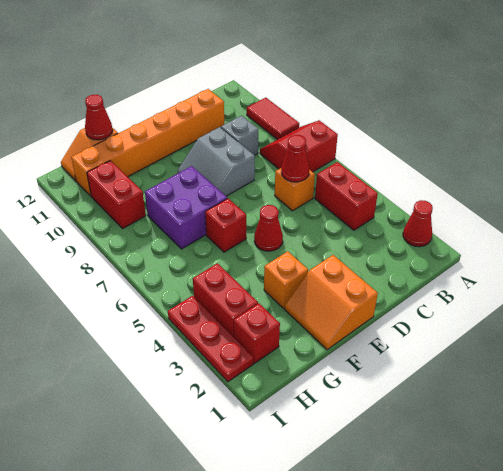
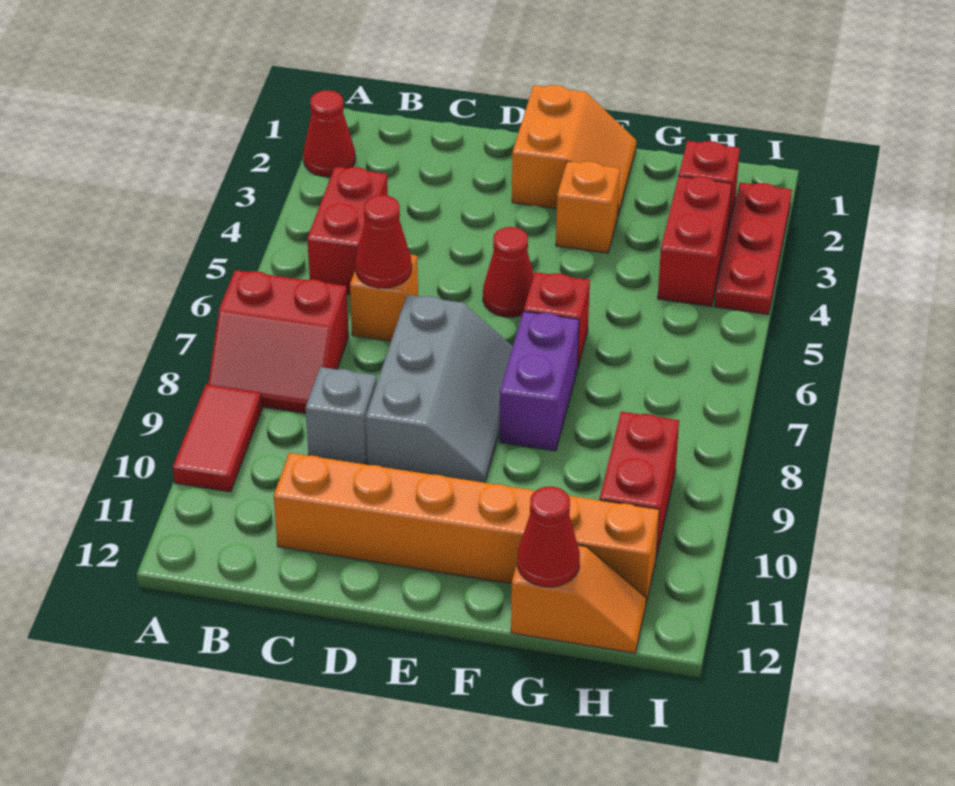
grey slope D8:E9 level 1 top D -> grey slope D7:E9 level 1 top D
purple brick F7:G8 level 1 -> purple brick F7:F8 level 1

